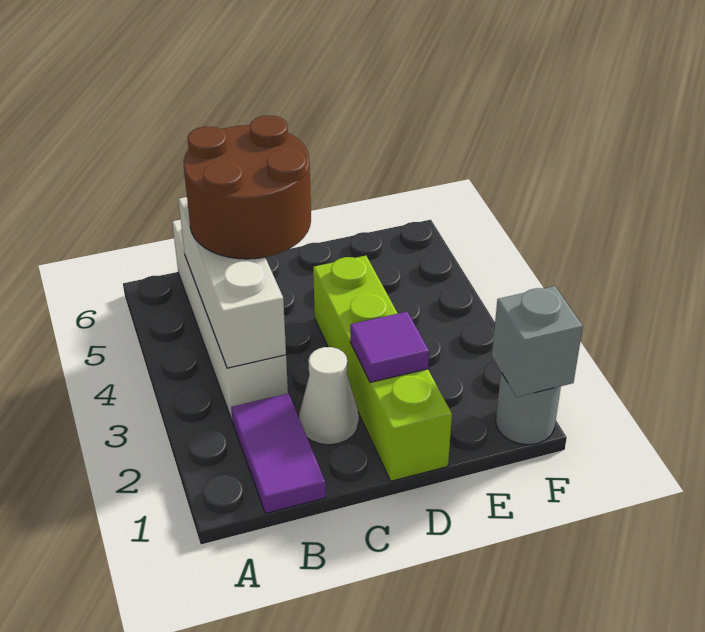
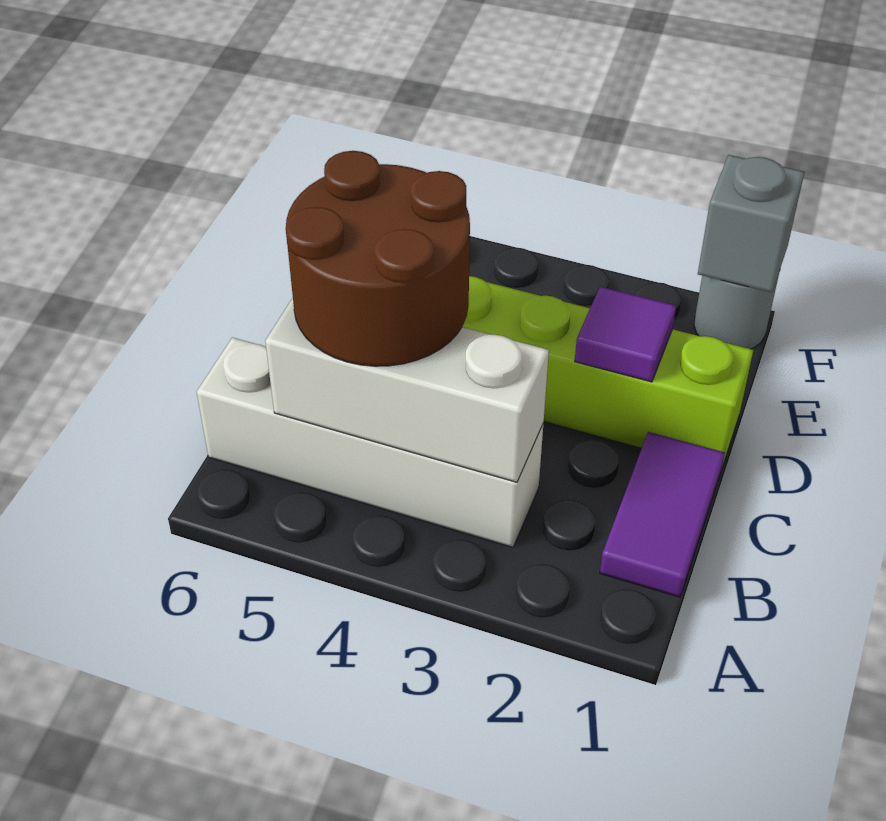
purple tile B1:B2 level 1 -> purple tile B1:C1 level 1
white cone C2 level 1 -> none

